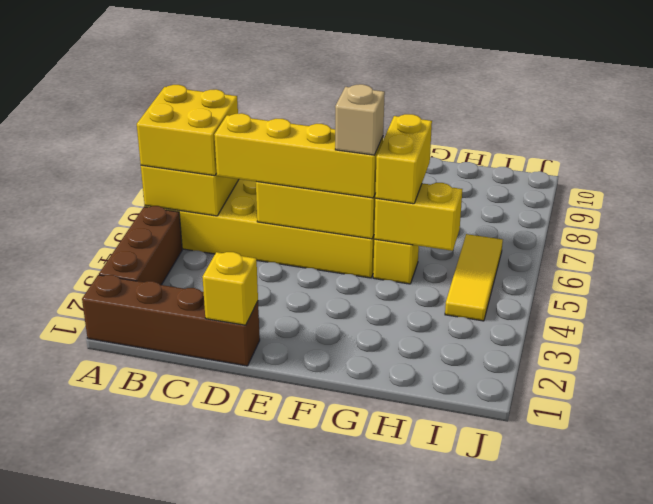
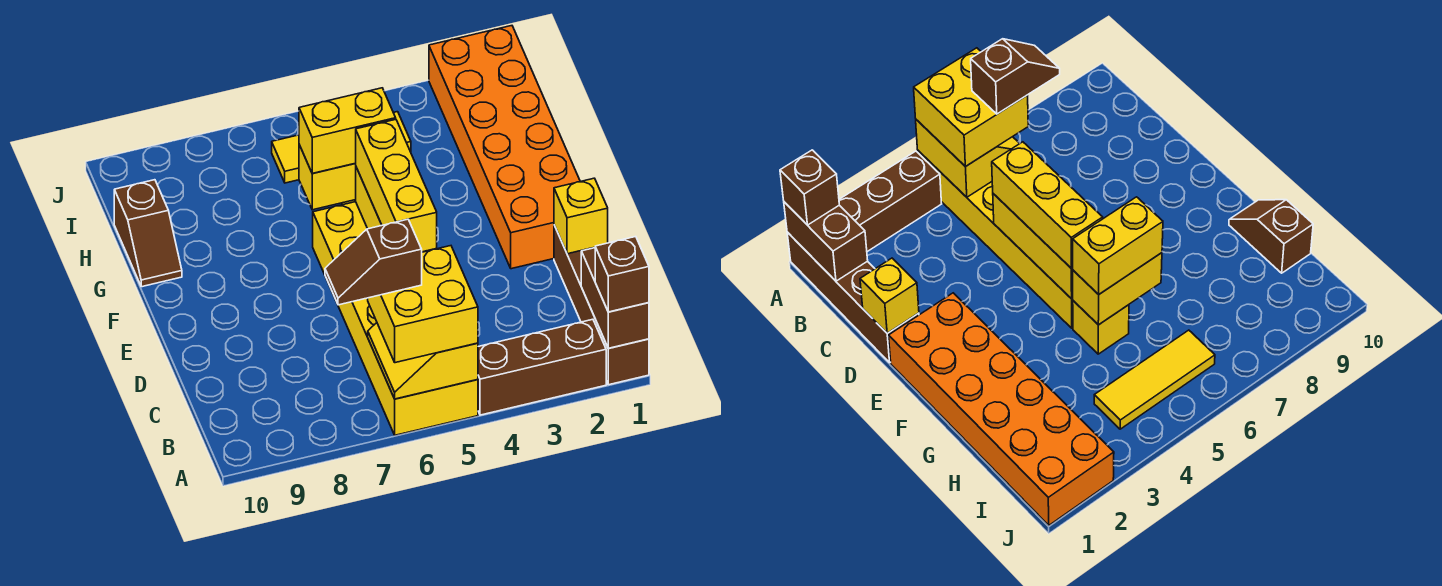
none -> brown brick A1:B1 level 2
none -> brown brick A1 level 3
none -> brown slope B6:B7 level 4 top 6
yellow brick C5:F5 level 3 -> yellow brick D5:F5 level 3
none -> orange brick E1:J2 level 1
tan brick F5 level 4 -> none
yellow brick G5:H5 level 2 -> yellow brick G5:G6 level 2
none -> brown slope G10:H10 level 1 top H

